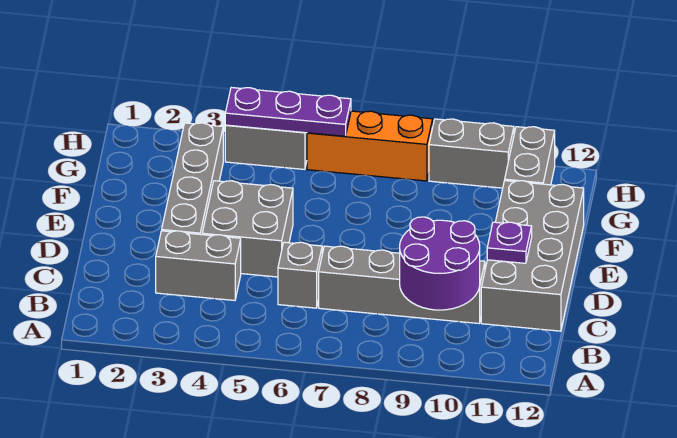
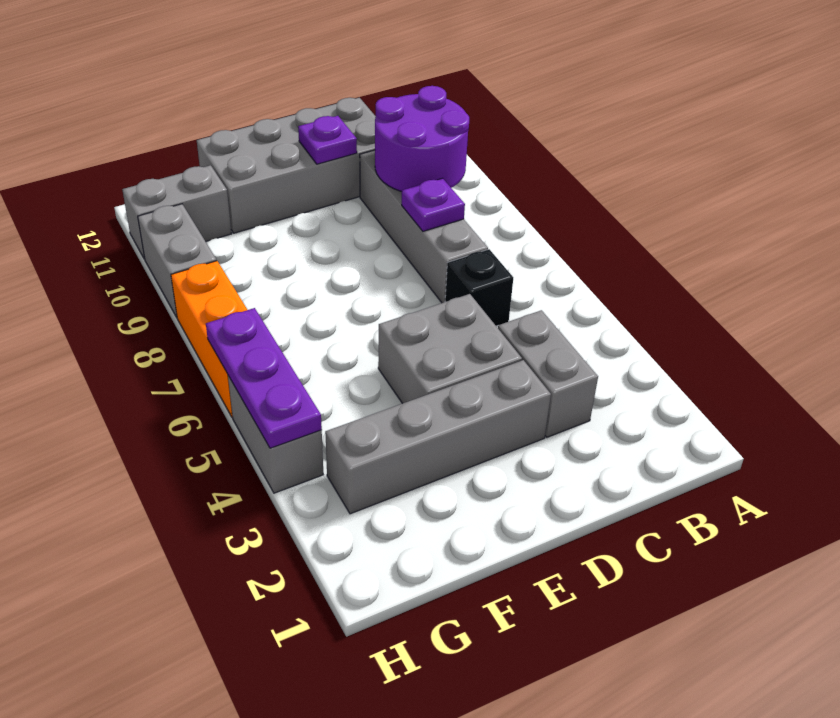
grey brick C6 level 1 -> black brick C6 level 1
none -> purple plate C8 level 2

